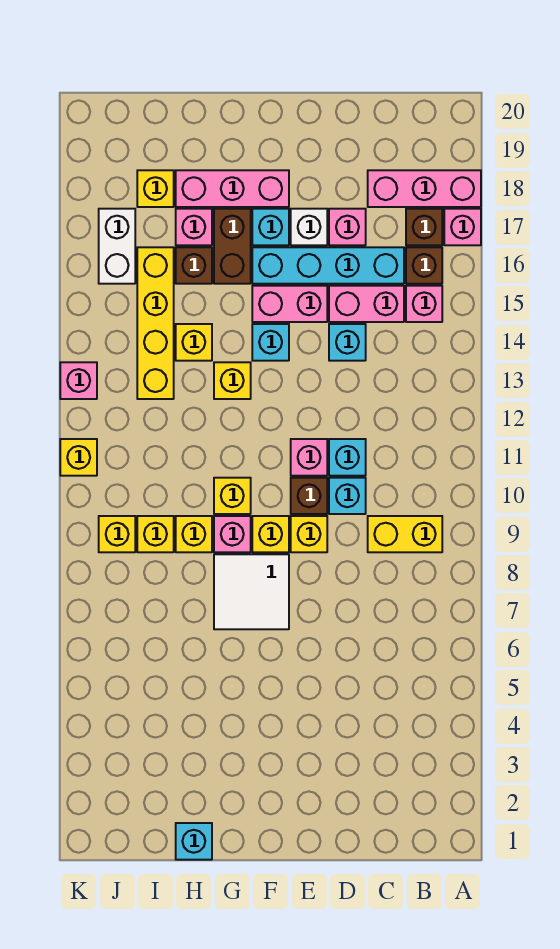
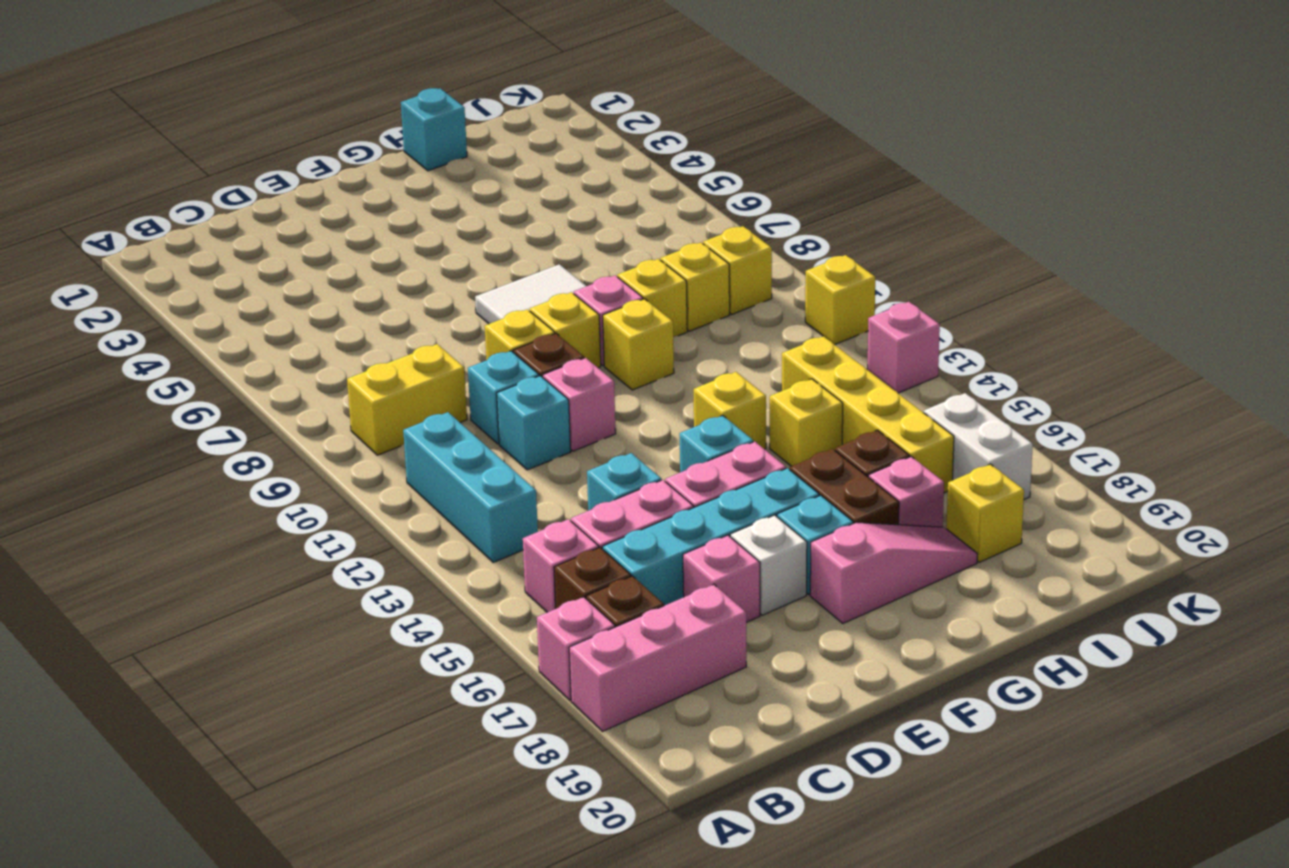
none -> cyan brick B11:B13 level 1
pink brick F18:H18 level 1 -> pink slope F18:H18 level 1 top F

